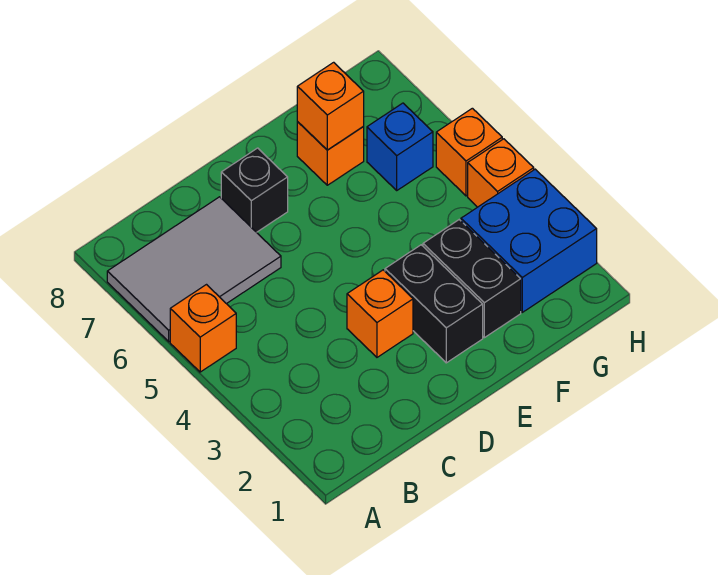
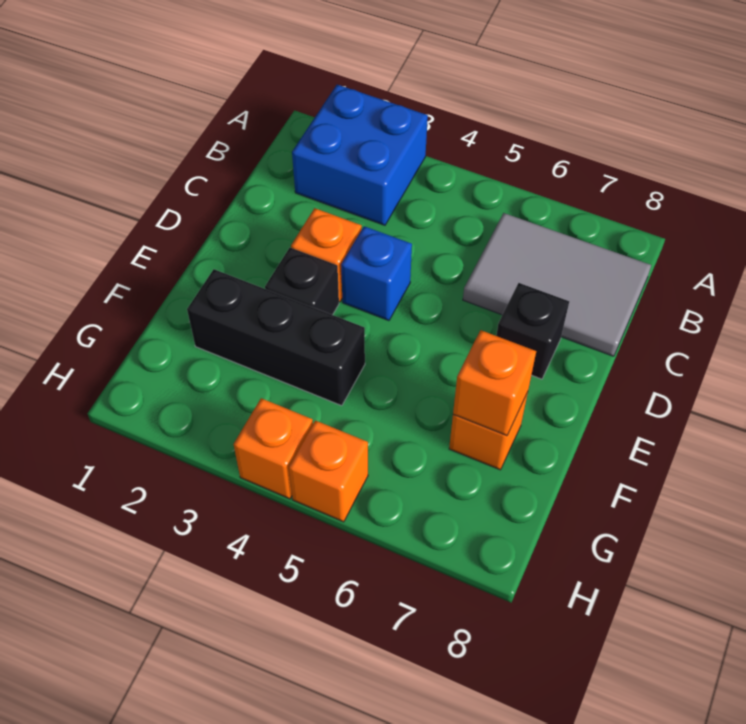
orange brick A5 level 1 -> none
grey tile A6:C7 level 1 -> grey tile B6:C8 level 1
black brick E2:E3 level 1 -> black brick E3 level 1
black brick F2:F3 level 1 -> black brick F2:F4 level 1
blue brick G2:H3 level 1 -> blue brick A2:B3 level 1
blue brick G6 level 1 -> blue brick D4 level 1

